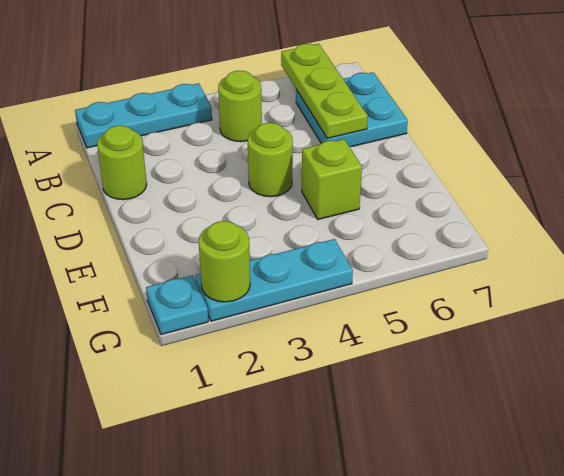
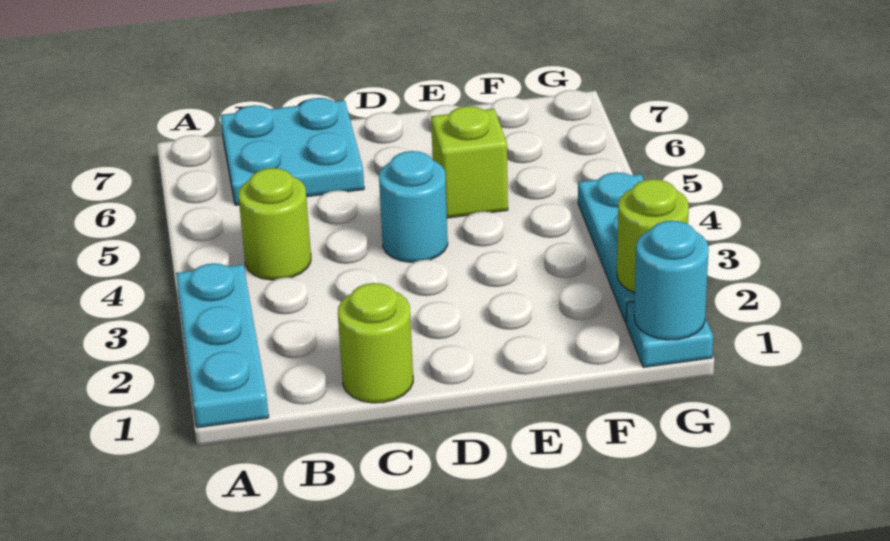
lime plate A6:C6 level 2 -> none
lime round brick D4 level 1 -> cyan round brick D4 level 1
none -> cyan round brick G1 level 2

